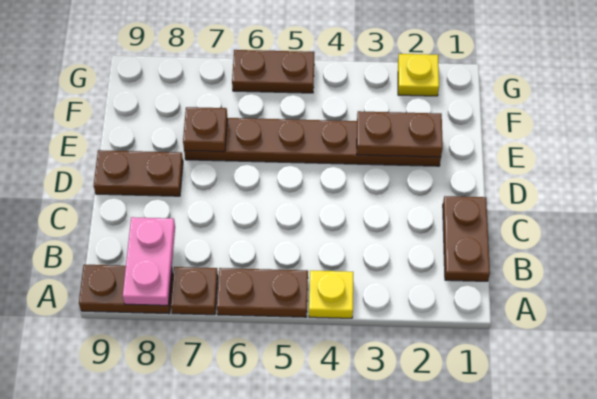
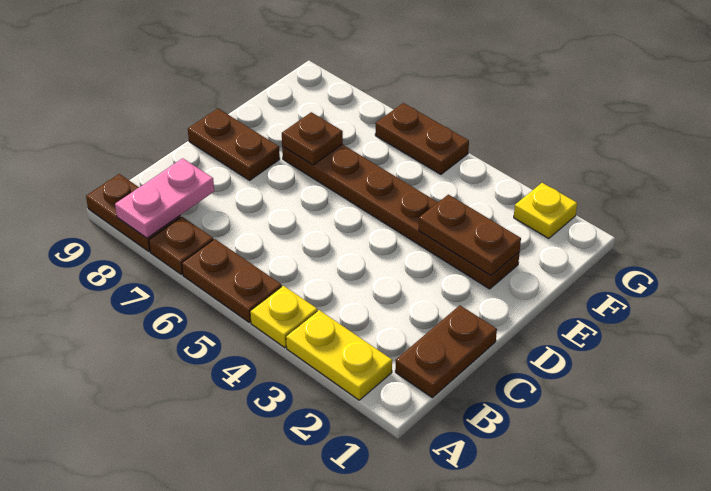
none -> yellow plate A2:A3 level 1

